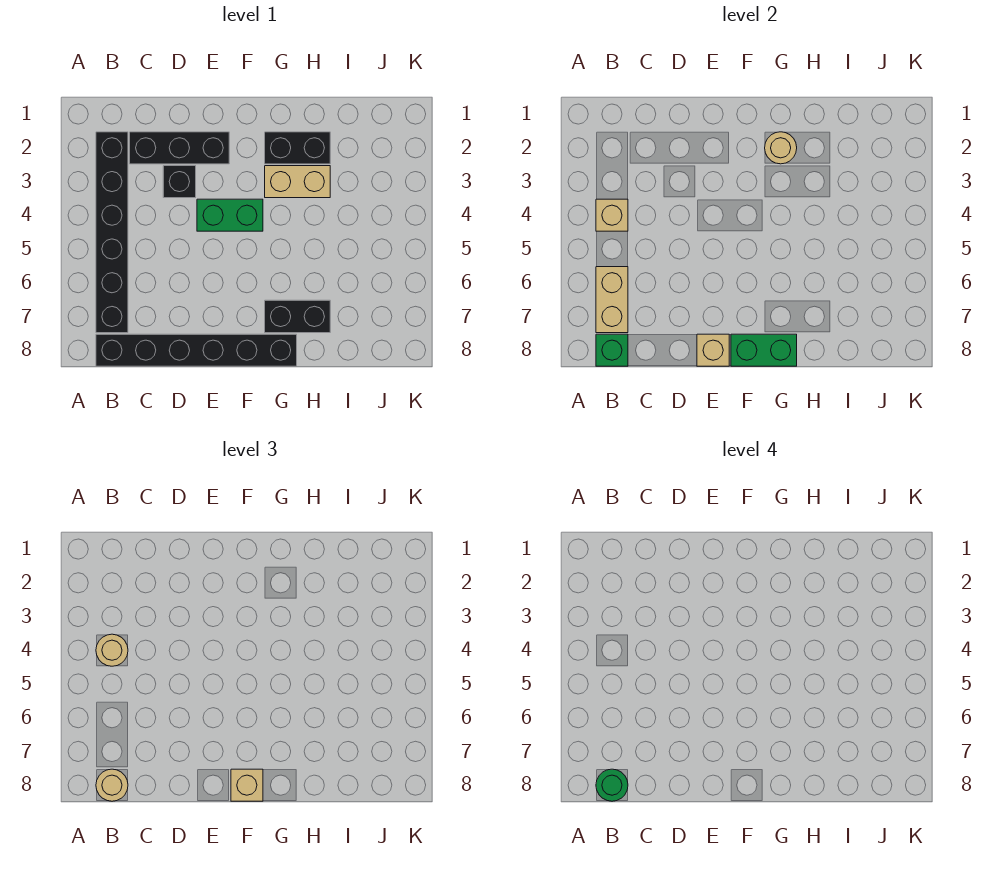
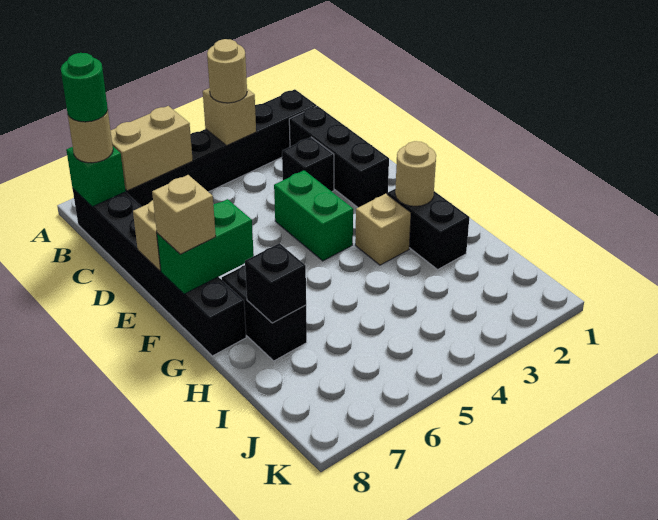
green brick F8:G8 level 2 -> green brick F7:F8 level 2
tan brick G3:H3 level 1 -> tan brick G3 level 1
none -> black brick H7 level 2

